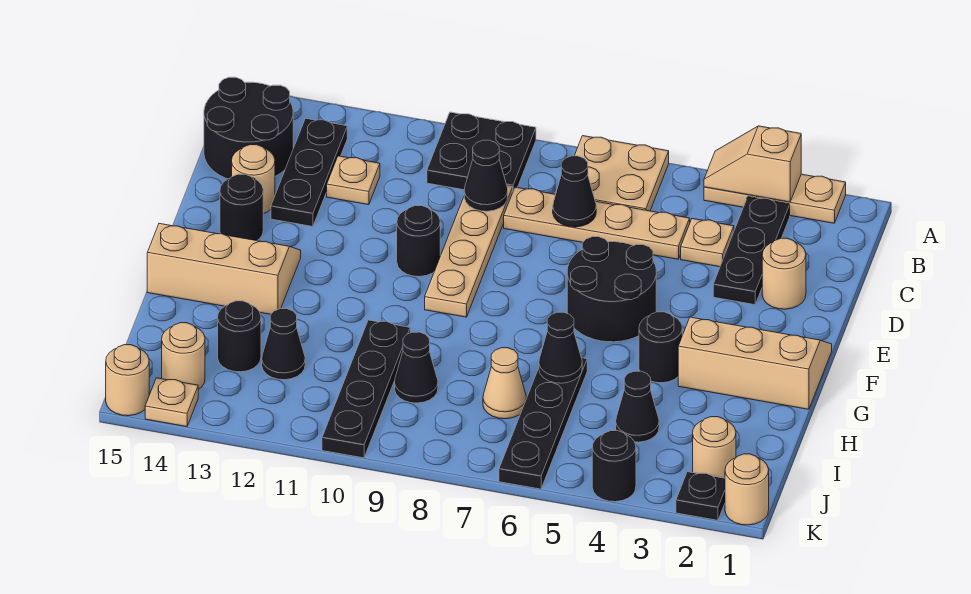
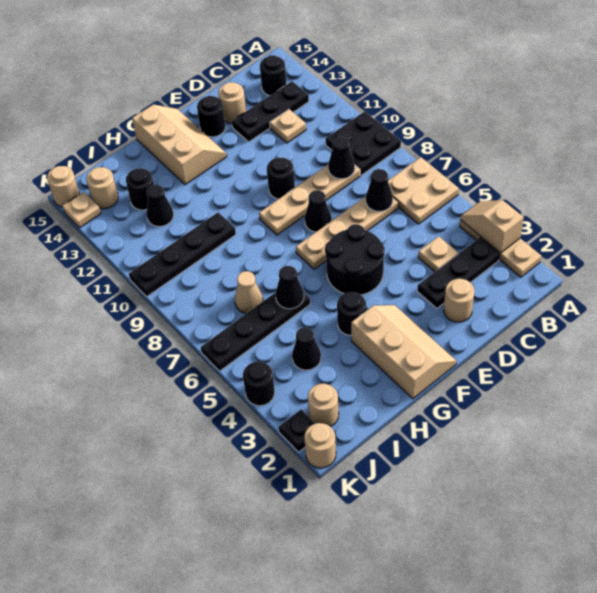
black round brick B14:C15 level 1 -> black round brick B14 level 1
tan plate C5:C8 level 1 -> tan plate C7:F7 level 1
black cone I9 level 1 -> black cone E8 level 1

